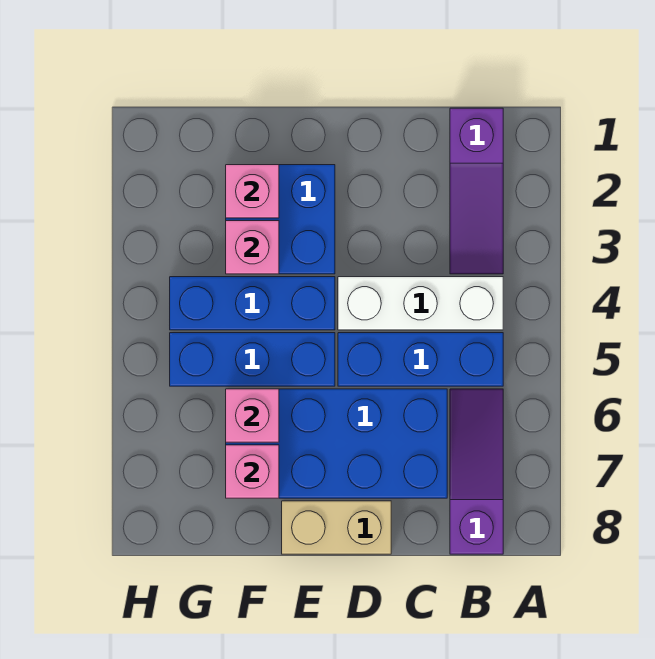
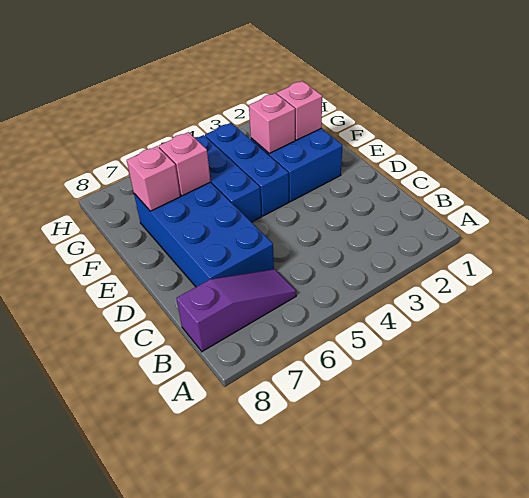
purple slope B1:B3 level 1 top 1 -> none
white brick B4:D4 level 1 -> none
blue brick B5:D5 level 1 -> none
tan brick D8:E8 level 1 -> none

